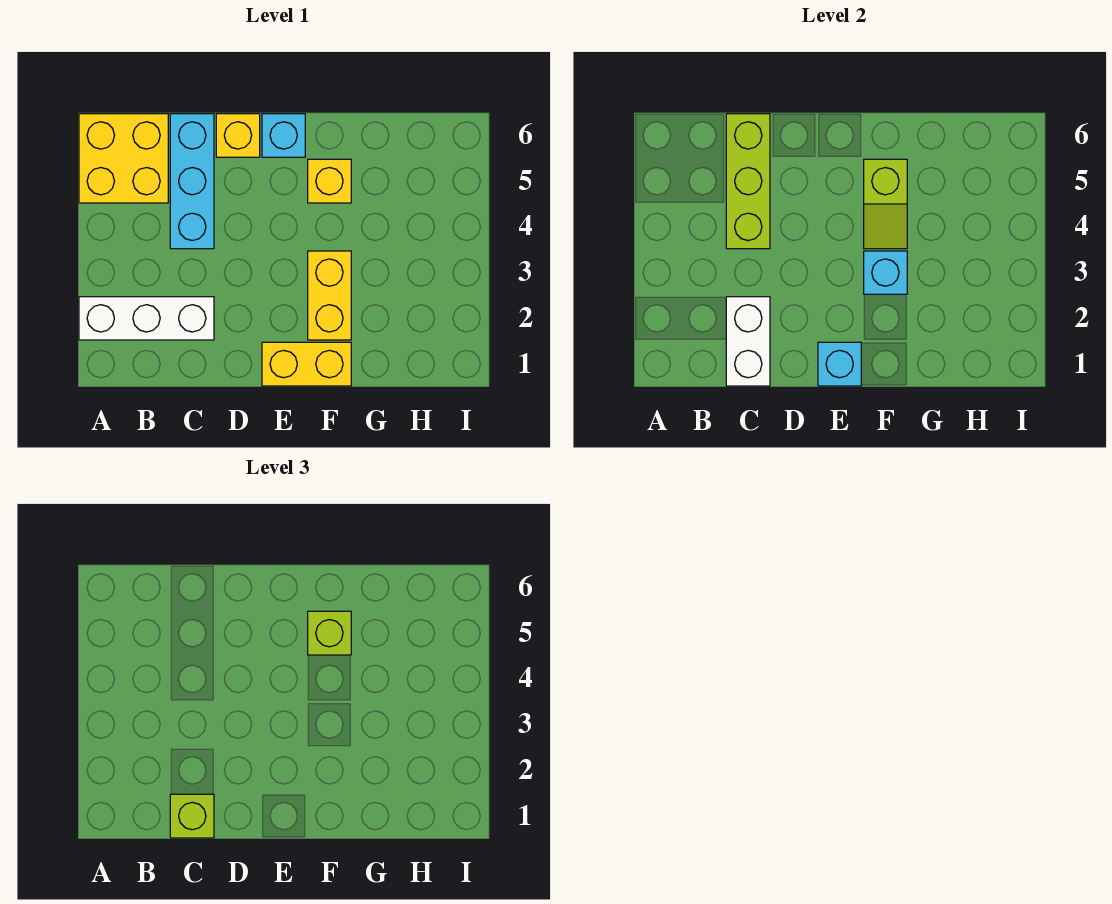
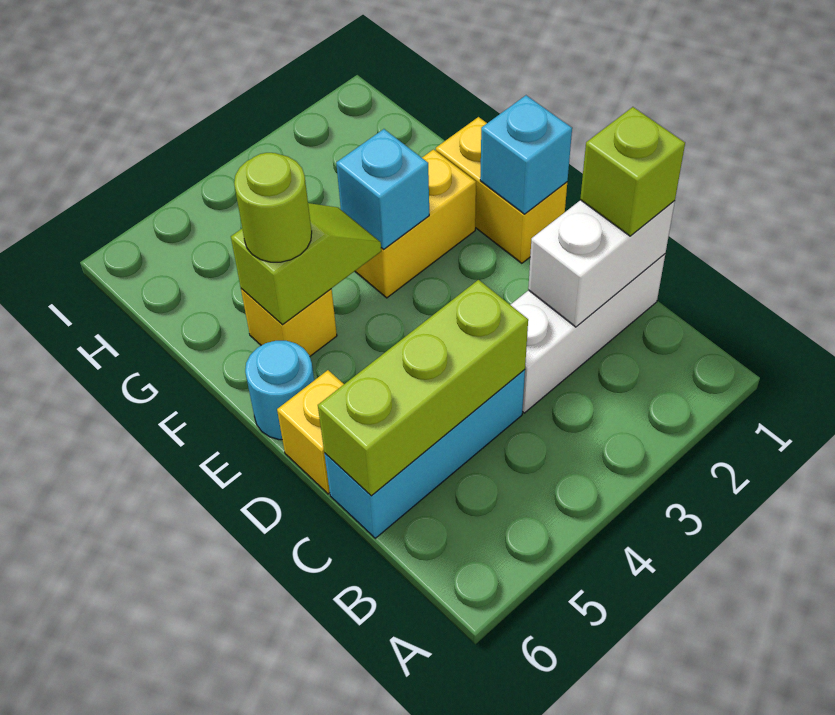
white brick A2:C2 level 1 -> white brick C1:C3 level 1
yellow brick A5:B6 level 1 -> none
cyan brick E6 level 1 -> cyan round brick E6 level 1
lime brick F5 level 3 -> lime round brick F5 level 3

